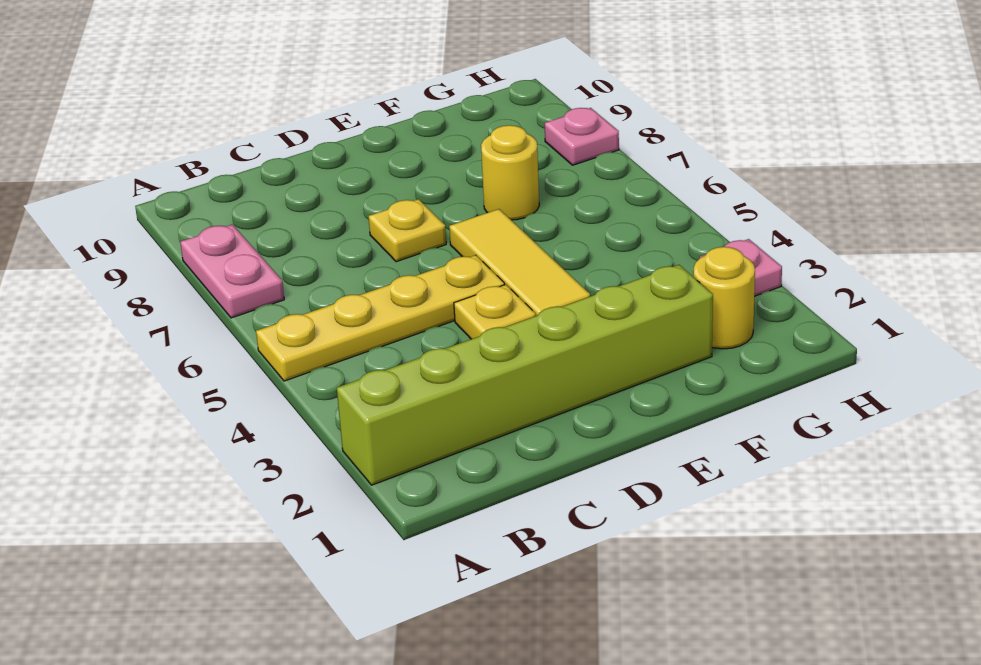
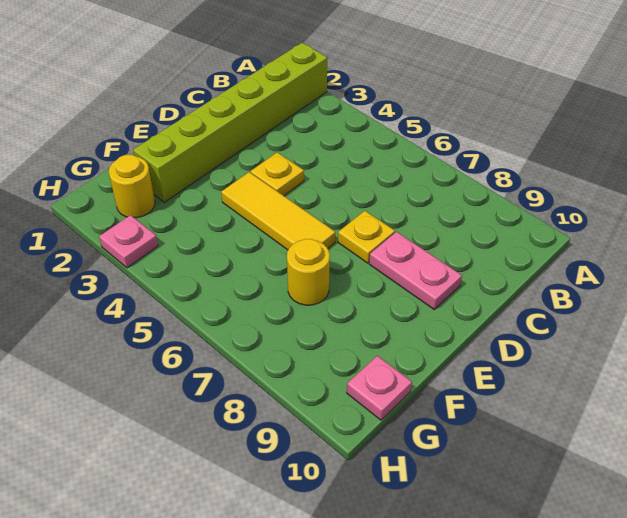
yellow plate A5:D5 level 1 -> none
pink plate A7:A8 level 1 -> pink plate D8:D9 level 1
pink plate H8 level 1 -> pink plate G10 level 1

